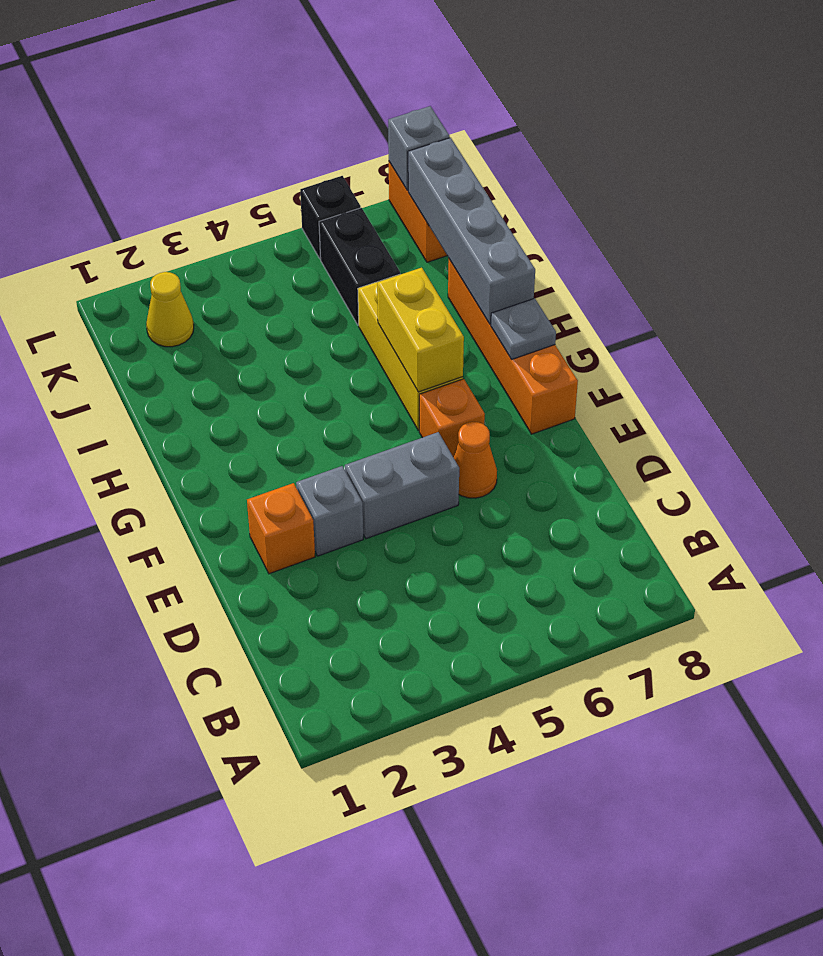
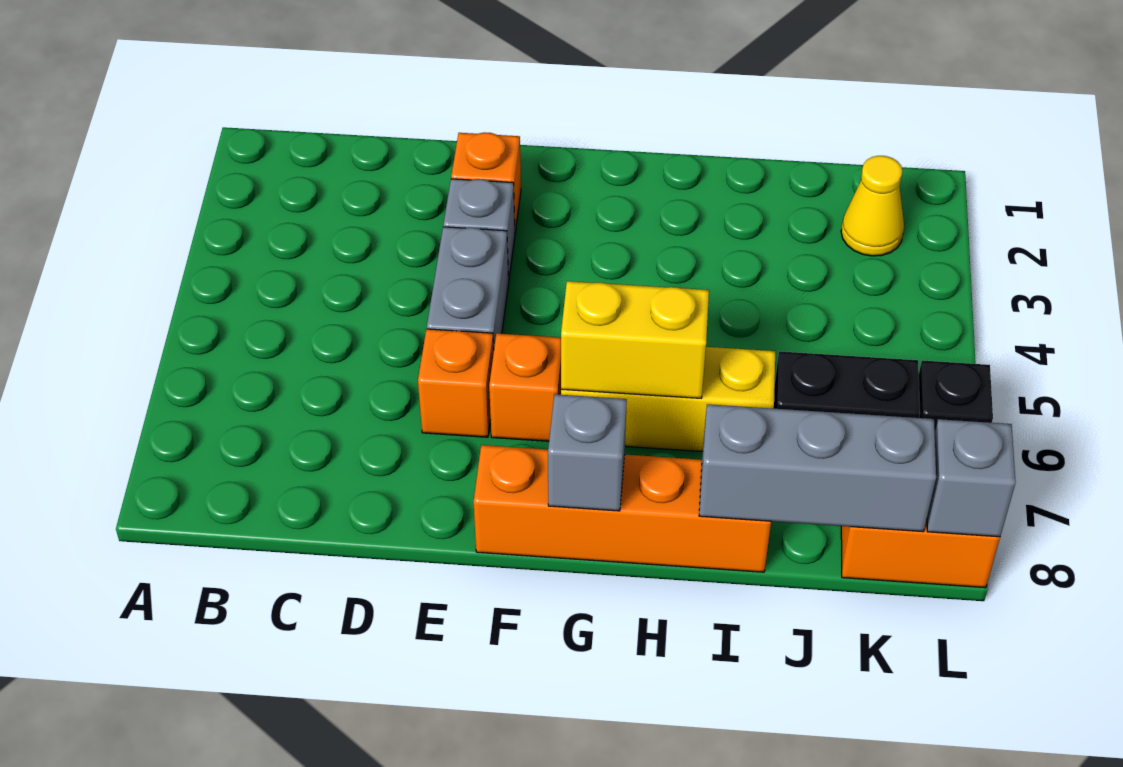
orange cone E6 level 1 -> orange brick E6 level 1
grey plate G8 level 2 -> grey brick G8 level 2
grey brick H8:K8 level 2 -> grey brick I8:K8 level 2

